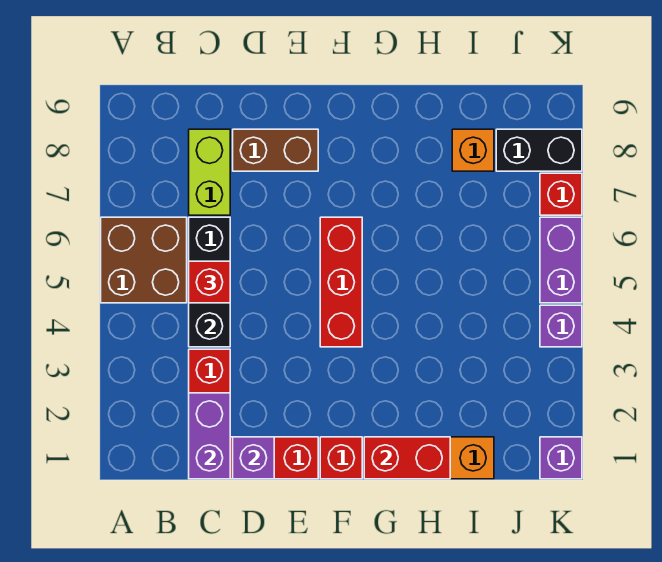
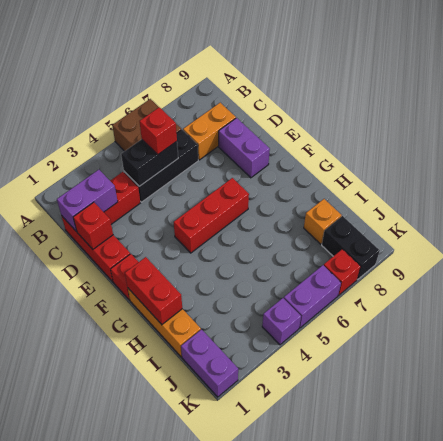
lime brick C7:C8 level 1 -> orange brick C7:C8 level 1
purple brick D1 level 2 -> red brick D1 level 2
brown brick D8:E8 level 1 -> purple brick D8:E8 level 1
purple brick K1 level 1 -> purple brick J1:K1 level 1

